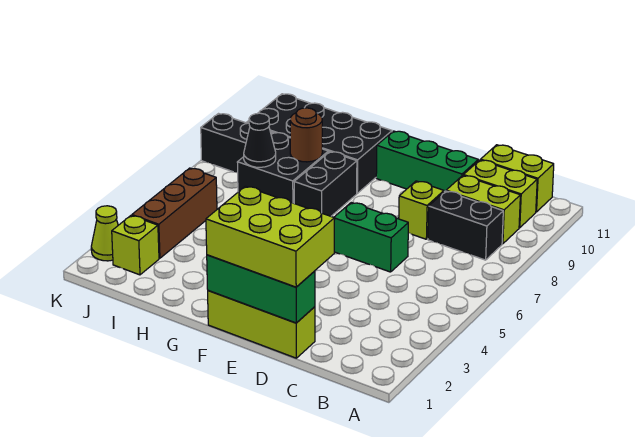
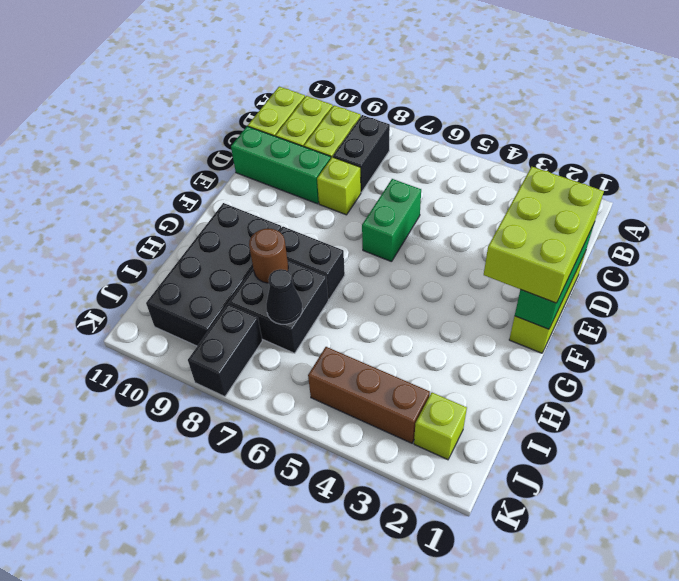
green brick D10:F10 level 1 -> green brick D9:D11 level 1
lime cone K2 level 1 -> none

